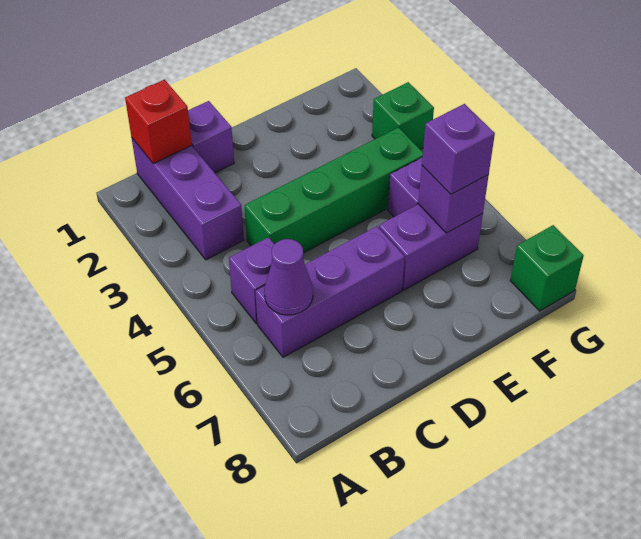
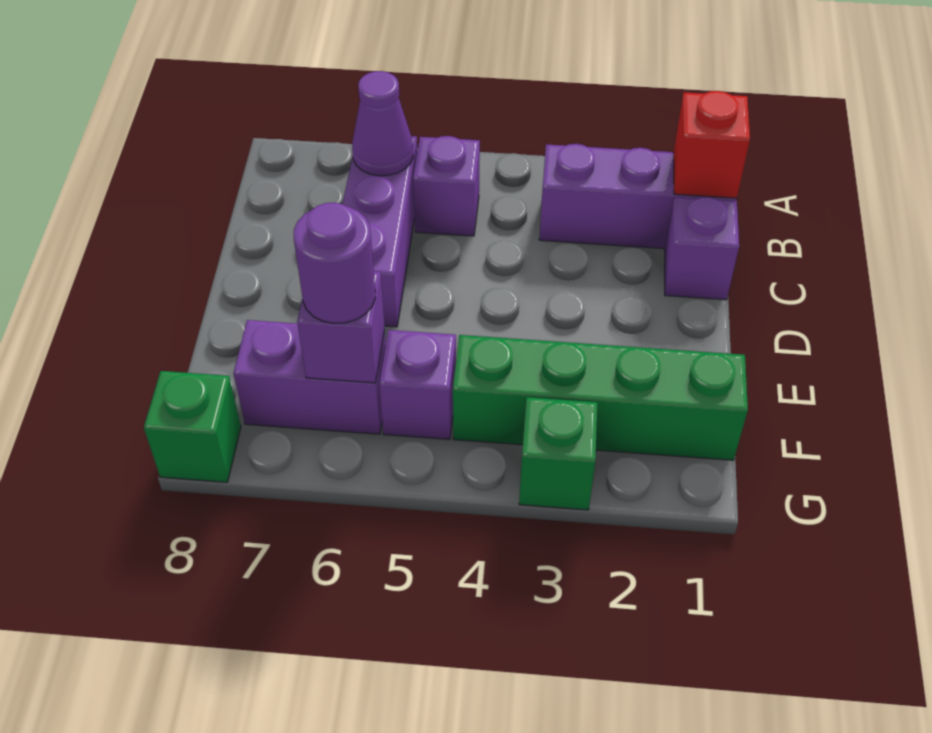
green brick C4:F4 level 1 -> green brick F1:F4 level 1
purple brick E6:F6 level 1 -> purple brick F6:F7 level 1
purple brick F6 level 3 -> purple round brick F6 level 3

